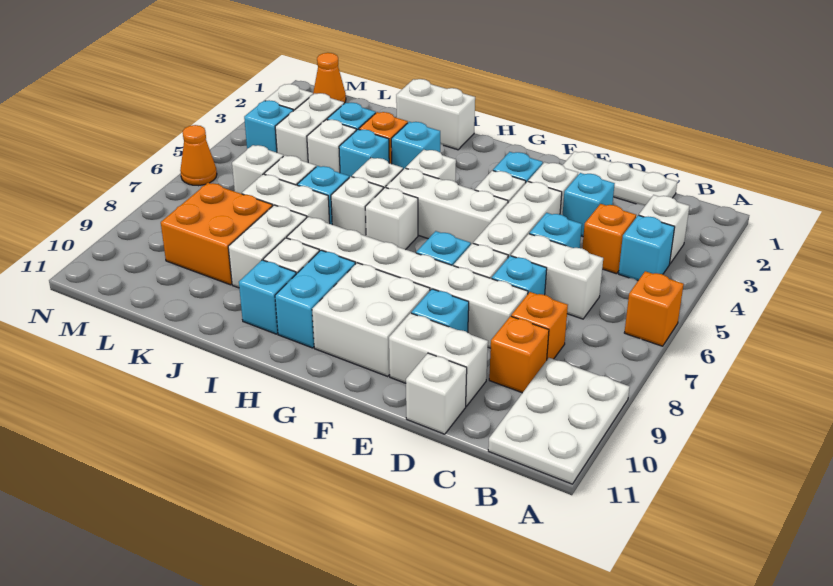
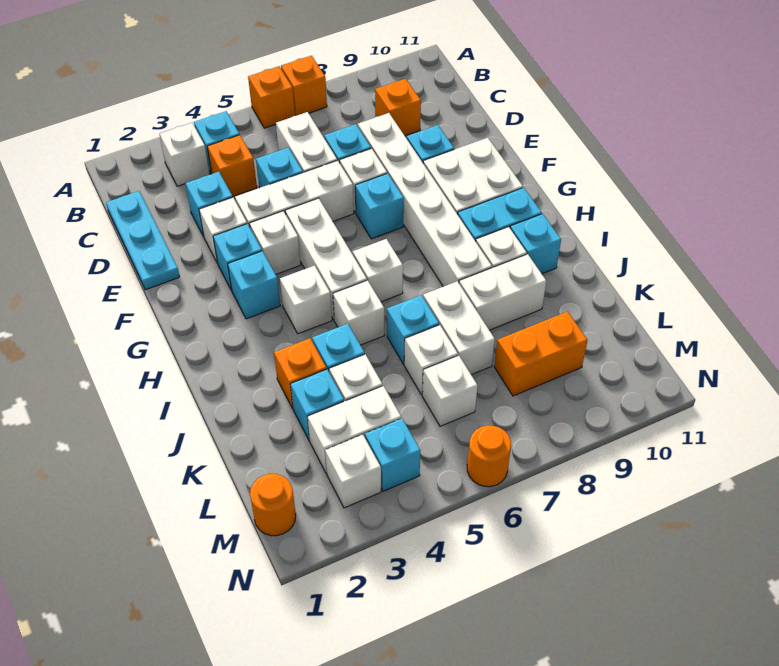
white plate A9:B11 level 1 -> none
white plate C1:E1 level 1 -> cyan plate C1:E1 level 1
orange brick C8 level 1 -> orange brick A7 level 1
white brick D10:E10 level 1 -> none
white brick D11 level 1 -> none
white brick I1:J1 level 1 -> none
cyan brick I3 level 1 -> cyan brick G3 level 1
white brick I6 level 1 -> none
orange brick K8:L9 level 1 -> orange brick L8:L9 level 1
orange cone M1 level 1 -> orange round brick M1 level 1
orange cone N6 level 1 -> orange round brick N6 level 1

